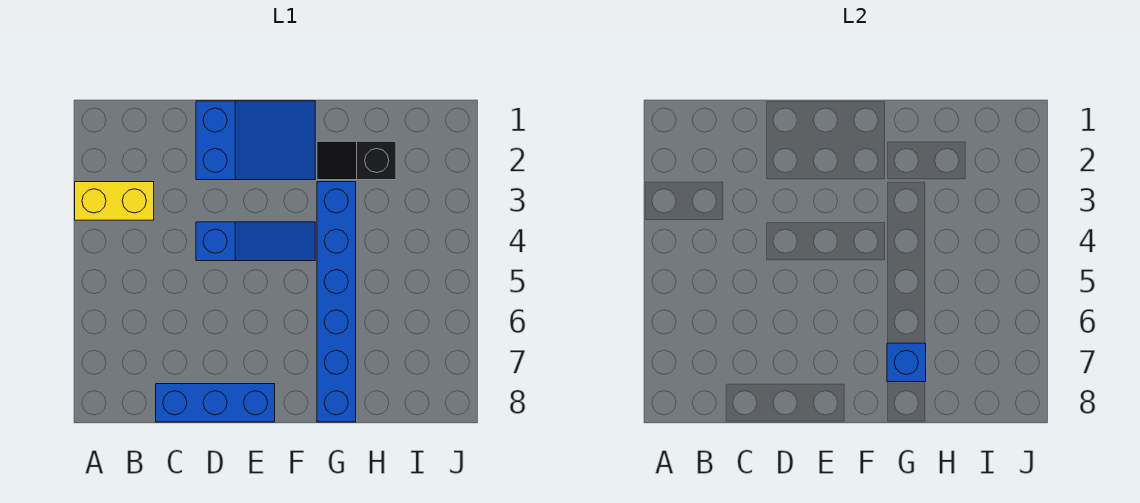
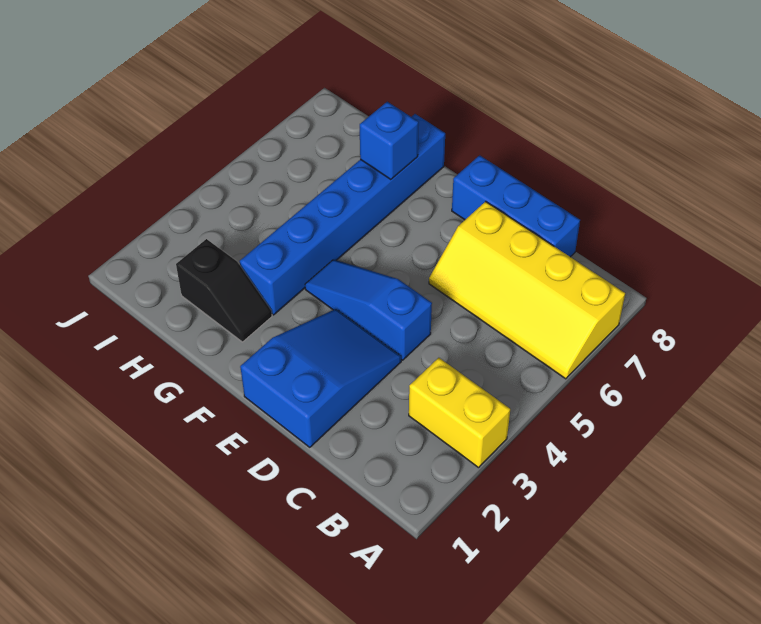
none -> yellow slope A6:D7 level 1 top 7
blue slope D1:F2 level 1 top D -> blue slope D1:E3 level 1 top 1

